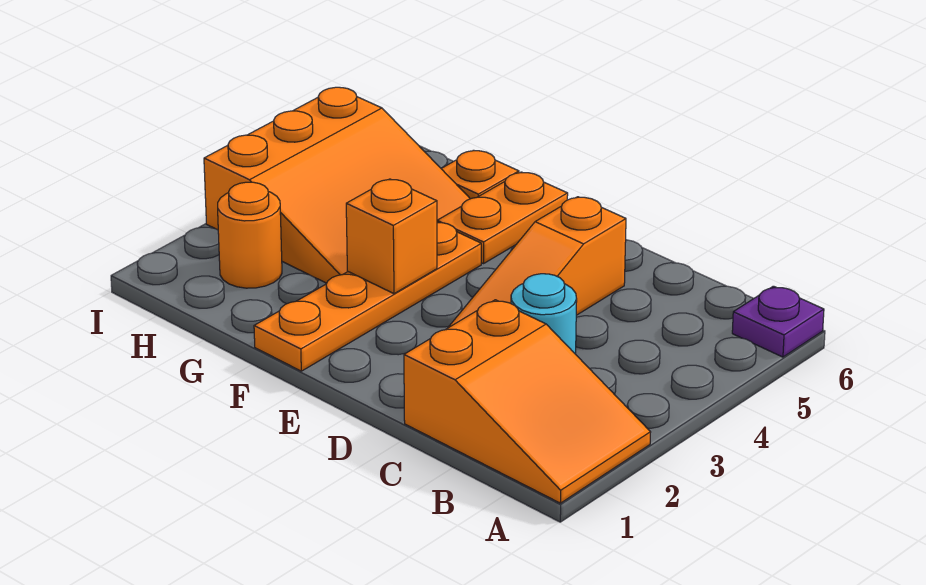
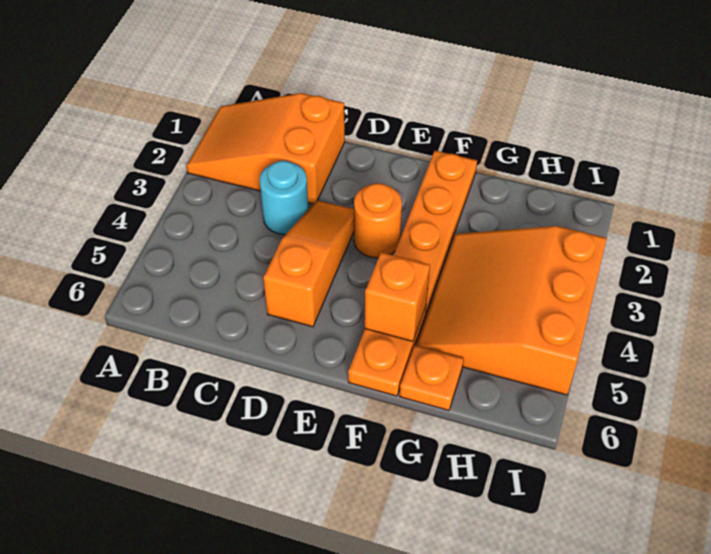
purple plate A6 level 1 -> none
orange brick F3 level 2 -> orange brick F5 level 2
orange round brick H2 level 1 -> orange round brick E3 level 1

